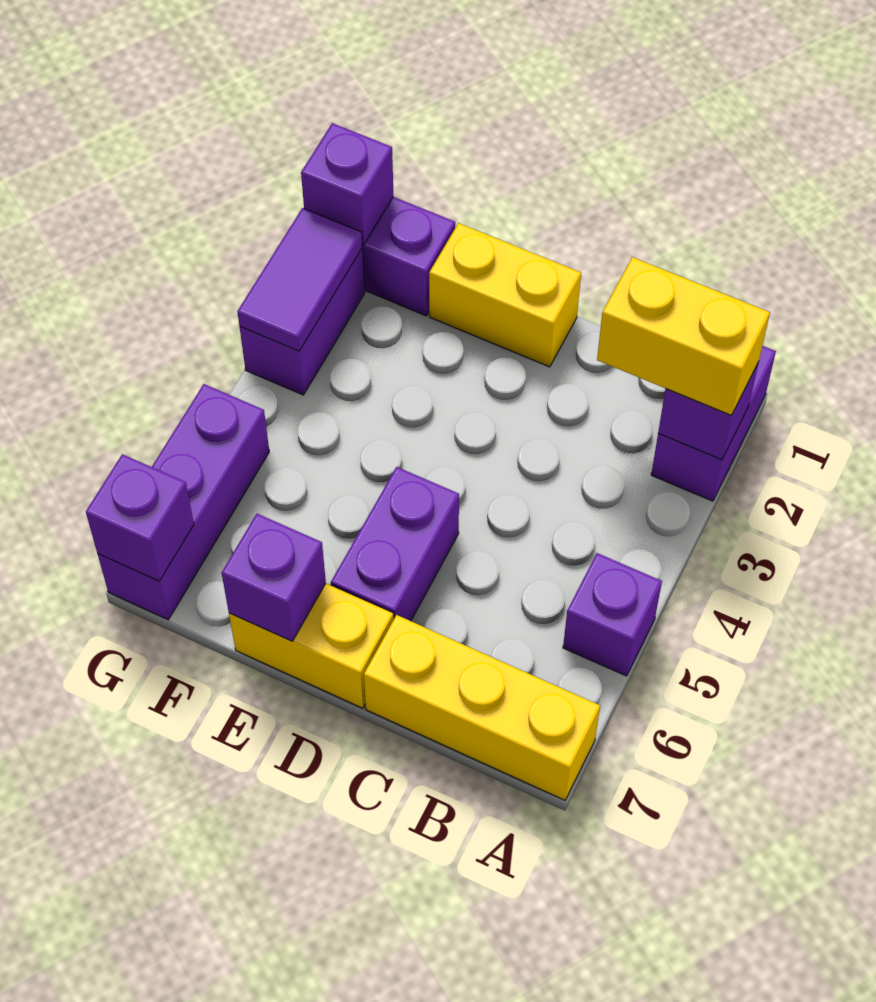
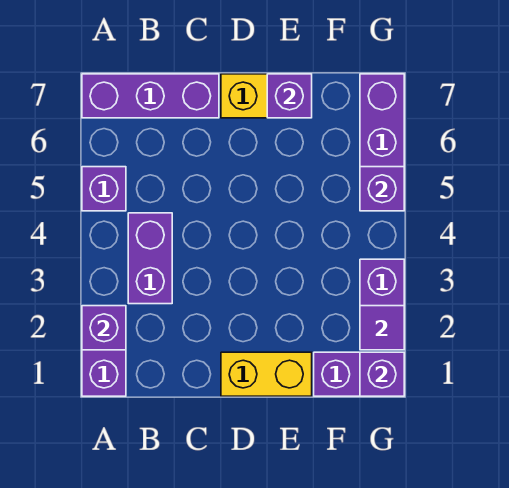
yellow brick A2:B2 level 3 -> none
yellow brick A7:C7 level 1 -> purple brick A7:C7 level 1
purple brick D5:D6 level 1 -> purple brick B3:B4 level 1
purple tile G2:G3 level 2 -> purple tile G2 level 2
purple brick G7 level 2 -> purple brick G5 level 2

